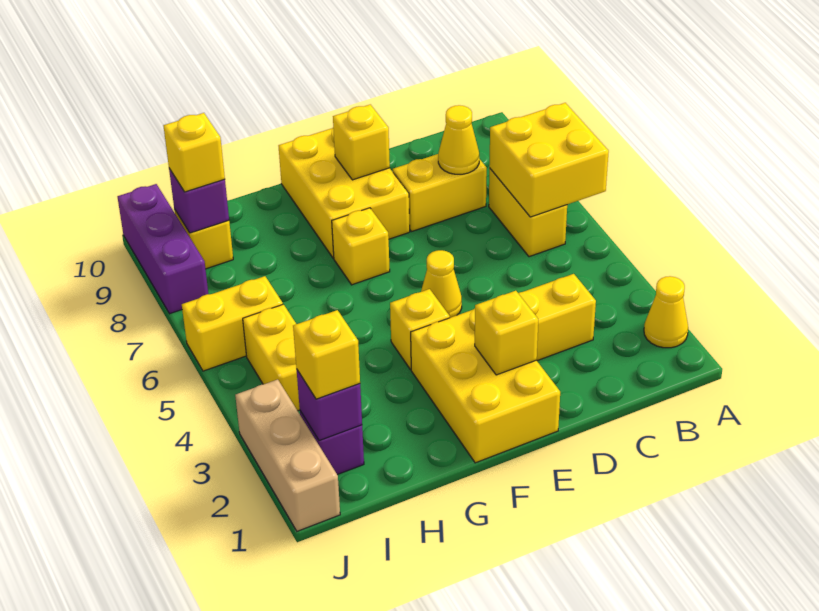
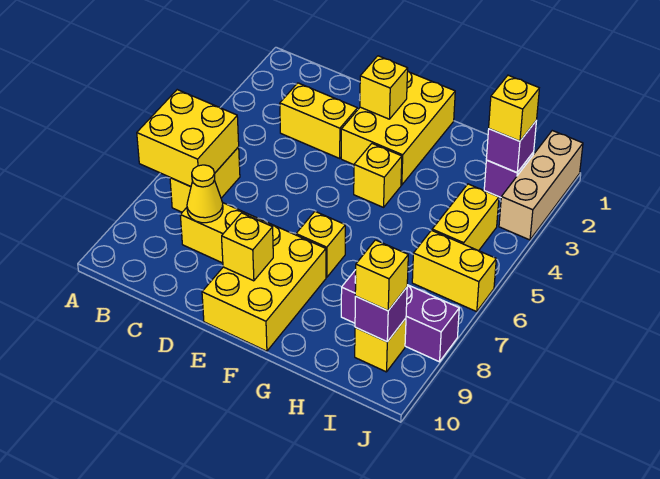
yellow cone A2 level 1 -> none
yellow cone E5 level 1 -> none
purple brick J8:J10 level 1 -> purple brick H8:J8 level 1

